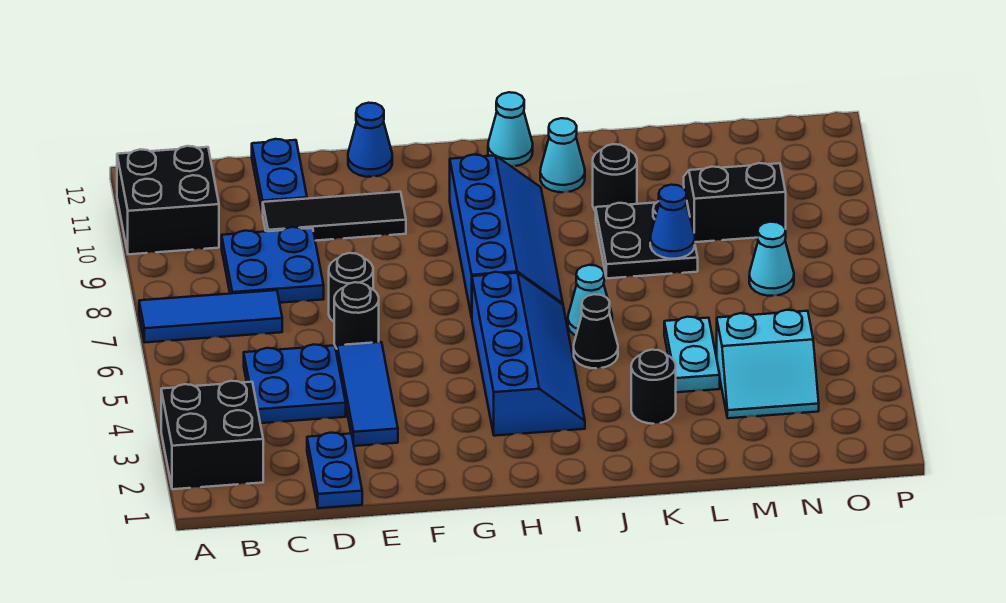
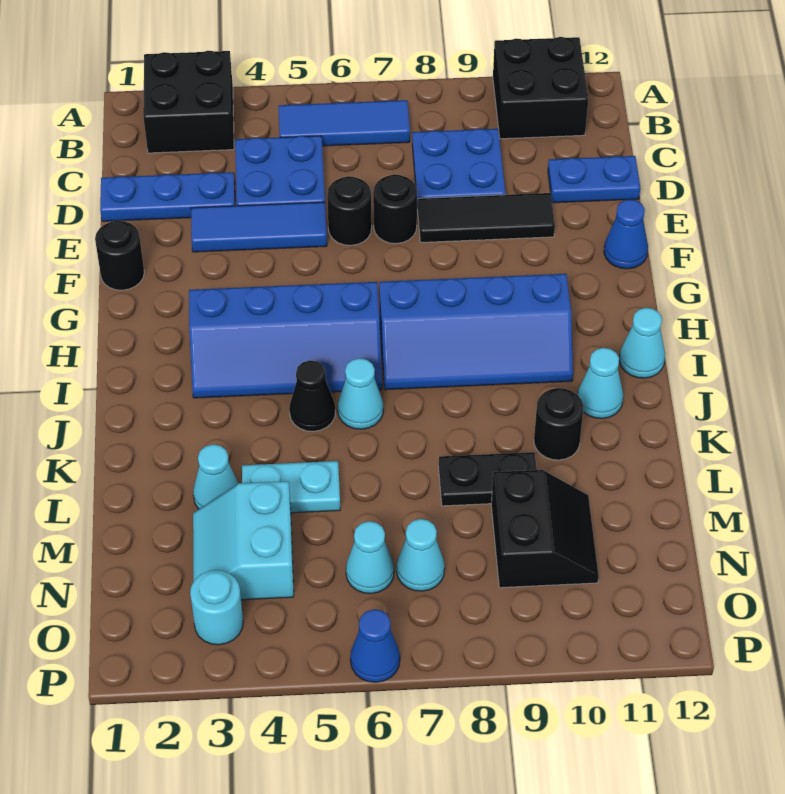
blue tile A7:C7 level 1 -> blue tile B5:B7 level 1
blue plate D1:D2 level 1 -> blue plate D1:D3 level 1
black tile D10:F10 level 1 -> black tile E8:E10 level 1
black round brick K3 level 1 -> black round brick F1 level 1
black plate K8:L9 level 1 -> black plate L8:L9 level 1
none -> cyan cone L3 level 1
blue cone L8 level 2 -> blue cone P6 level 1
none -> cyan cone N6 level 1
none -> cyan round brick O3 level 1

